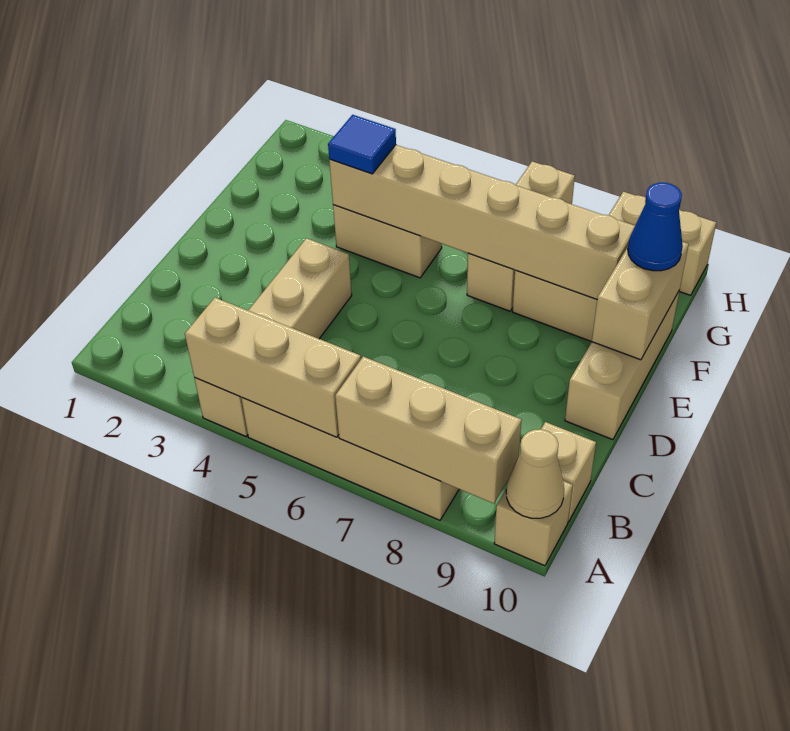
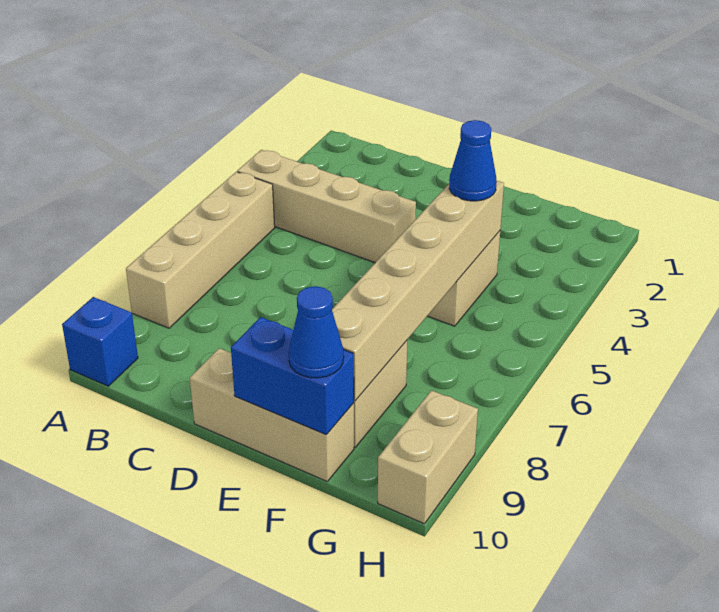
tan brick A4:A6 level 2 -> none
tan brick A7:A9 level 2 -> none
tan brick A10 level 1 -> blue brick A10 level 1
tan cone A10 level 2 -> none
tan brick B10 level 1 -> none
tan brick E10:F10 level 2 -> blue brick E10:F10 level 2
blue tile F4 level 3 -> blue cone F4 level 3
tan brick F7:H7 level 1 -> none

